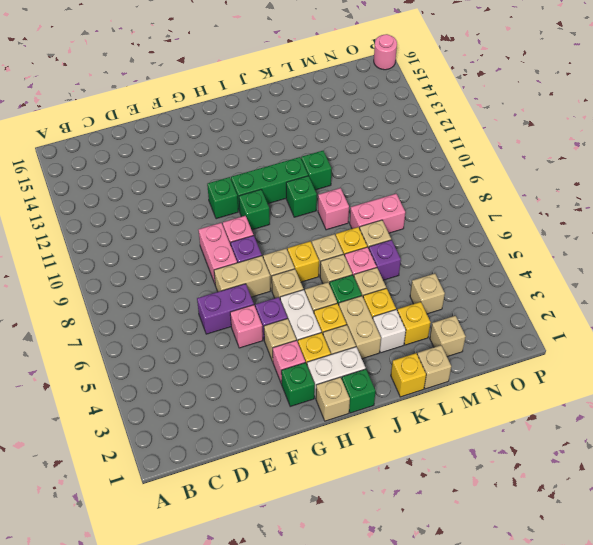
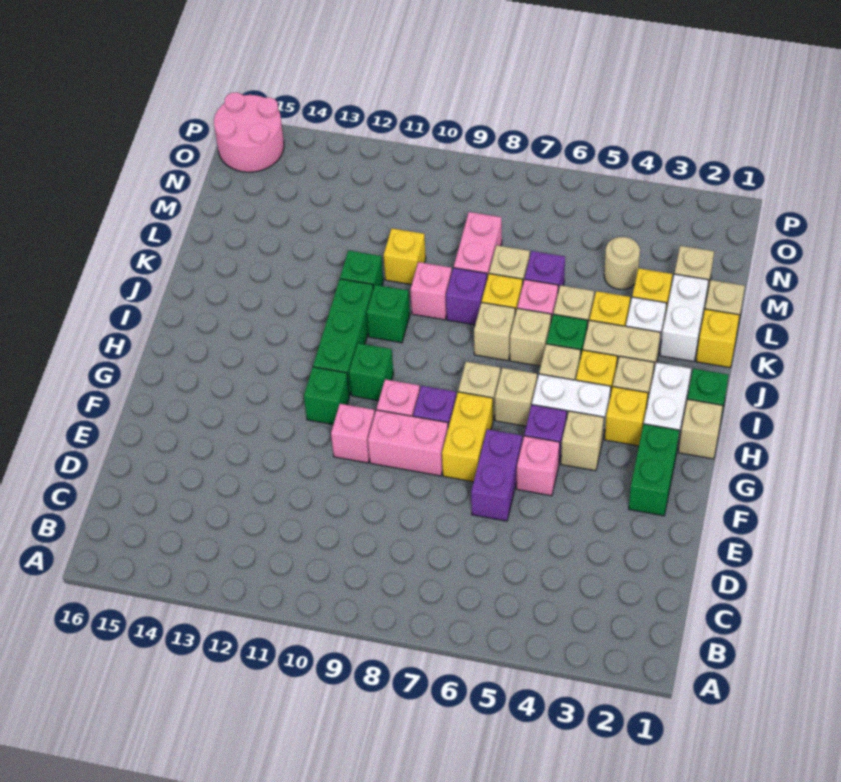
tan brick F7:G7 level 1 -> yellow brick F7:G7 level 1
green brick G2 level 1 -> green brick F2:G2 level 1
pink brick G3 level 1 -> pink brick F10 level 1
yellow brick I7 level 1 -> yellow brick L10 level 1
none -> white brick K2:L2 level 1
none -> purple brick K8 level 1
tan brick M4 level 1 -> tan round brick M4 level 1
pink round brick P16 level 1 -> pink round brick O15:P16 level 1

